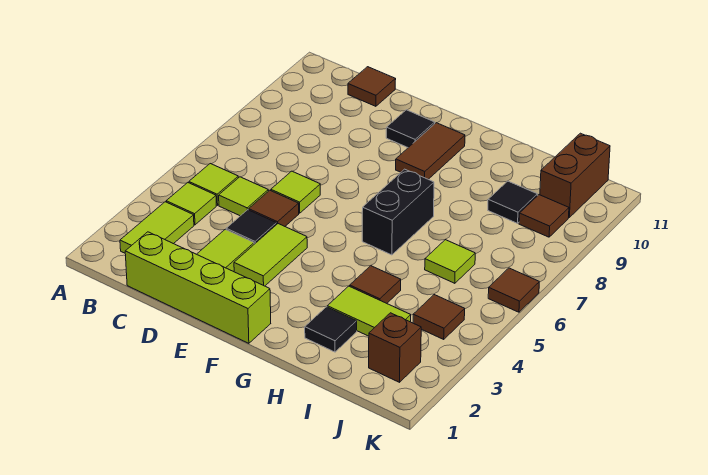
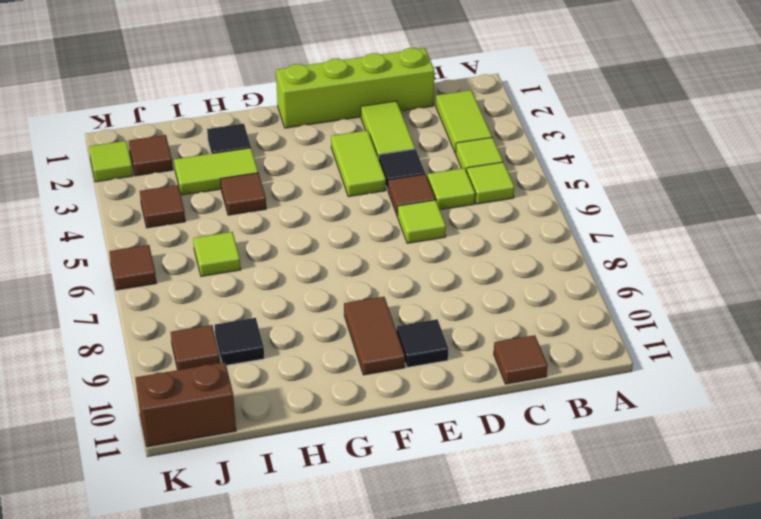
black brick G6:G7 level 1 -> none
brown brick J2 level 1 -> brown tile J2 level 1
brown brick J10:J11 level 1 -> brown brick J11:K11 level 1
none -> lime tile K2 level 1

